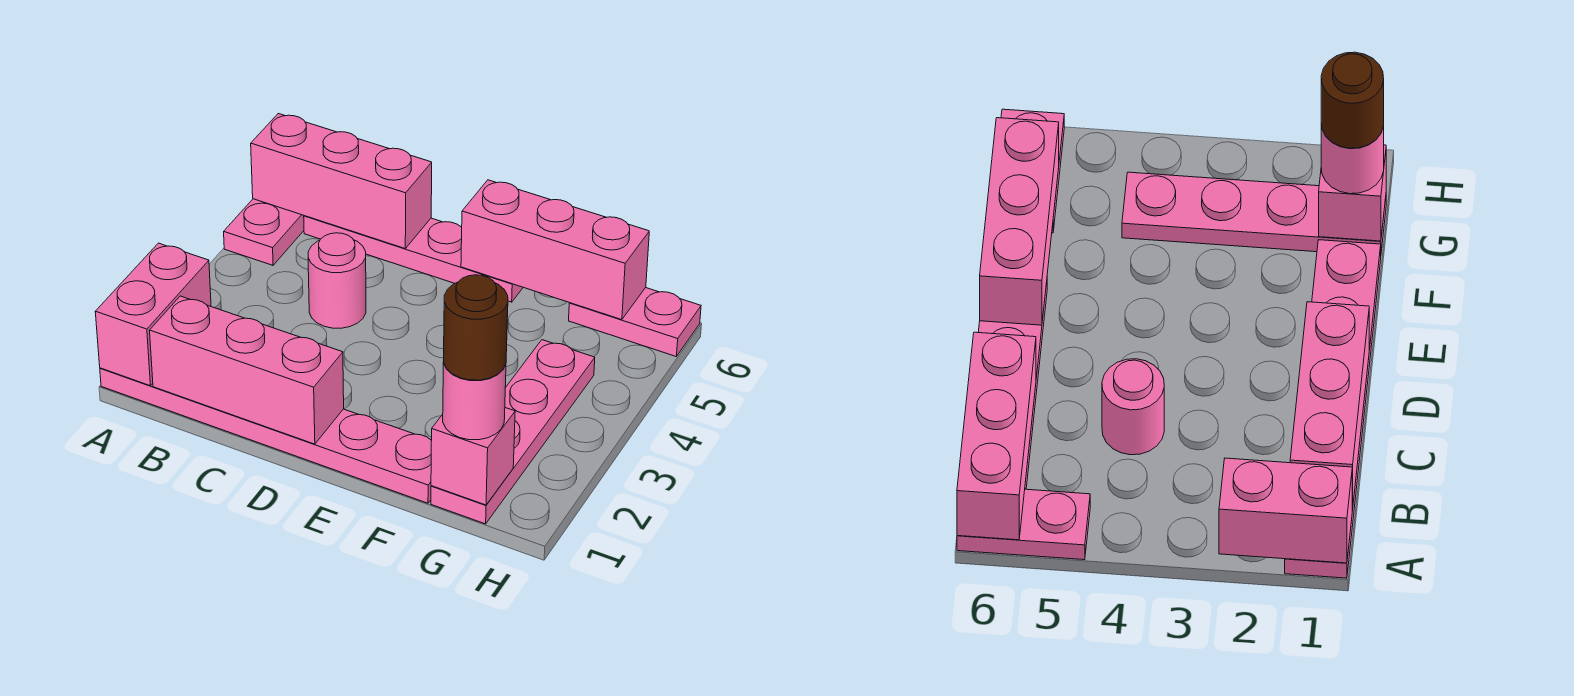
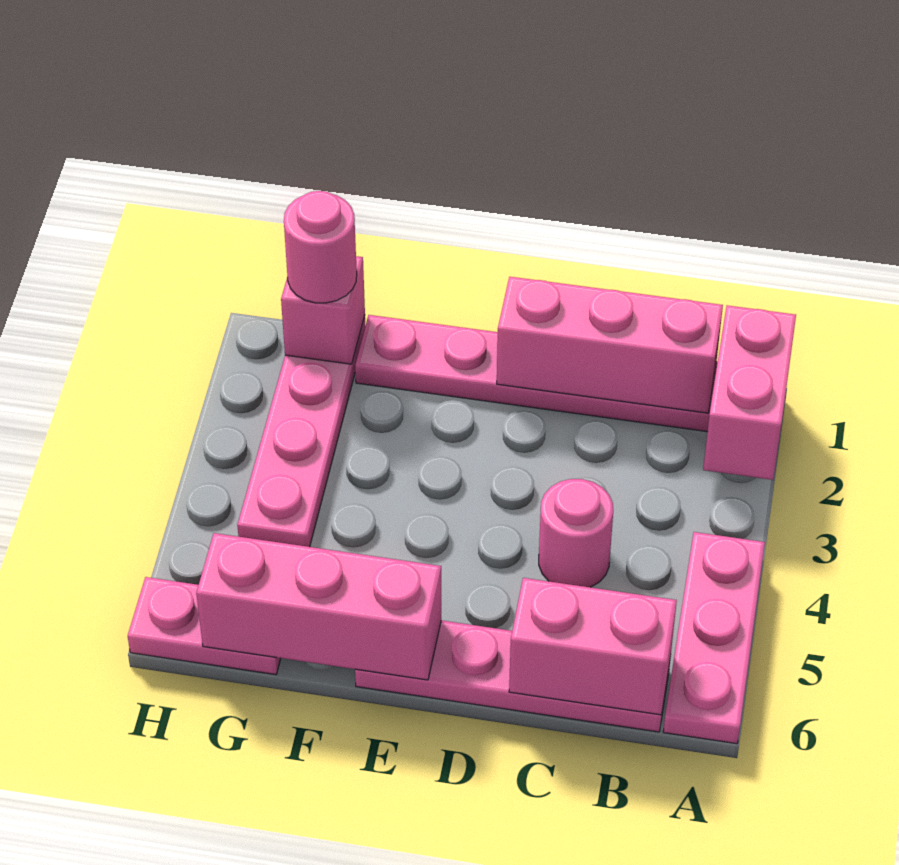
pink plate A5:A6 level 1 -> pink plate A4:A6 level 1
pink brick A6:C6 level 2 -> pink brick B6:C6 level 2
brown round brick G1 level 4 -> none

